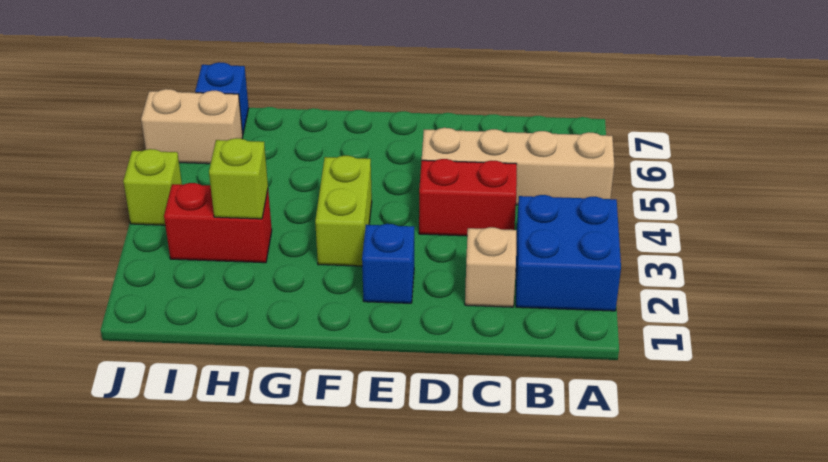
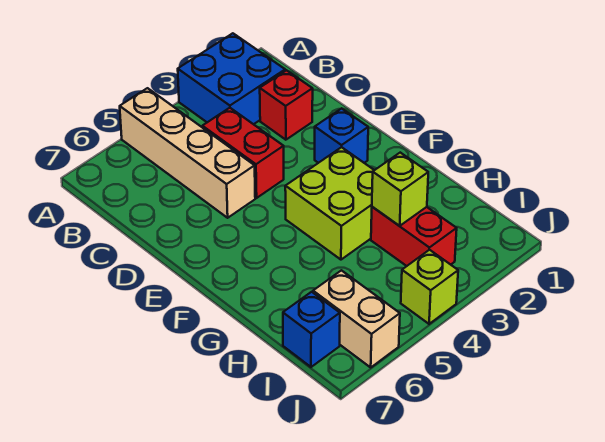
tan brick C2 level 1 -> red brick C2 level 1
lime brick F3:F4 level 1 -> lime brick F3:G4 level 1

